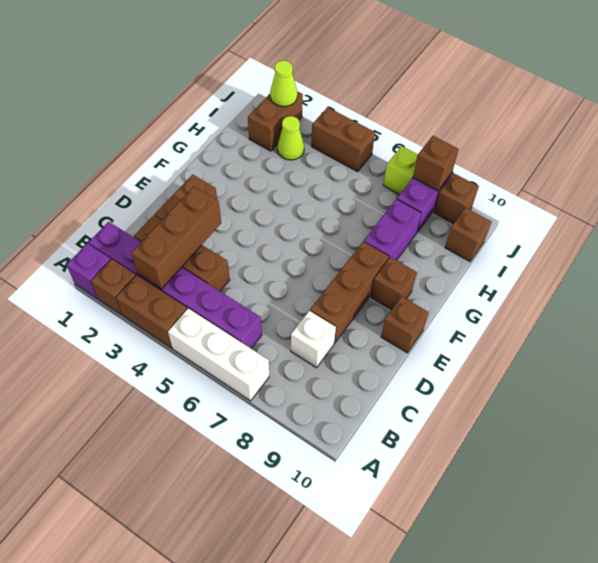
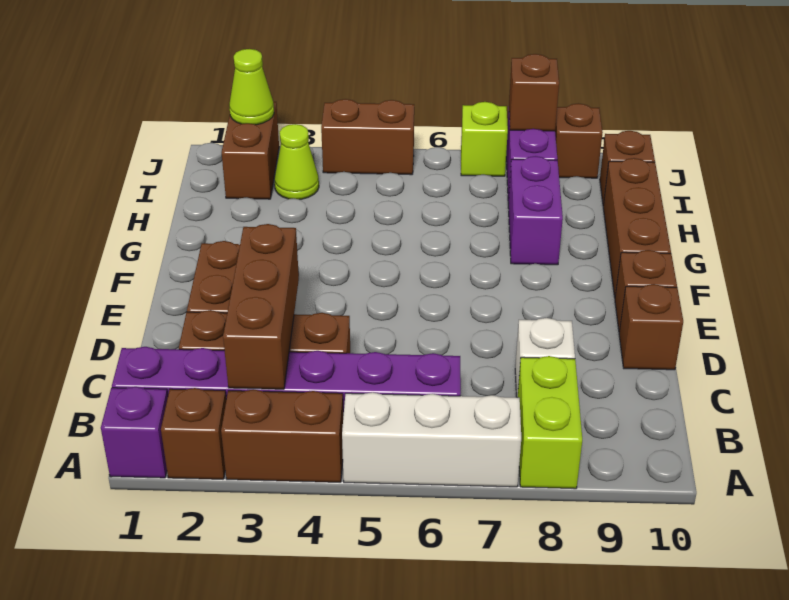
none -> lime brick A8:B8 level 1
brown brick D8:F8 level 1 -> brown brick F10:H10 level 1
brown brick F9 level 1 -> brown brick D10 level 1

